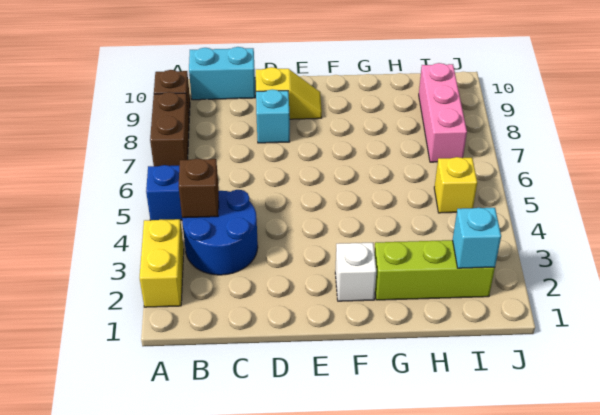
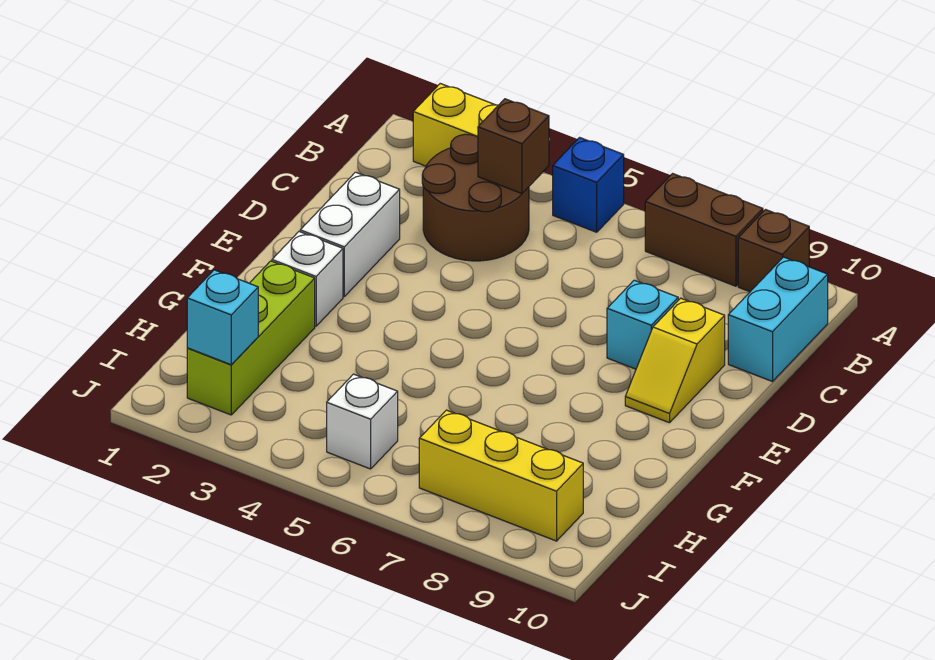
blue round brick B3:C4 level 1 -> brown round brick B3:C4 level 1
none -> white brick D2:E2 level 1
yellow brick I5 level 1 -> white brick I5 level 1
pink brick I7:I9 level 1 -> yellow brick I7:I9 level 1

